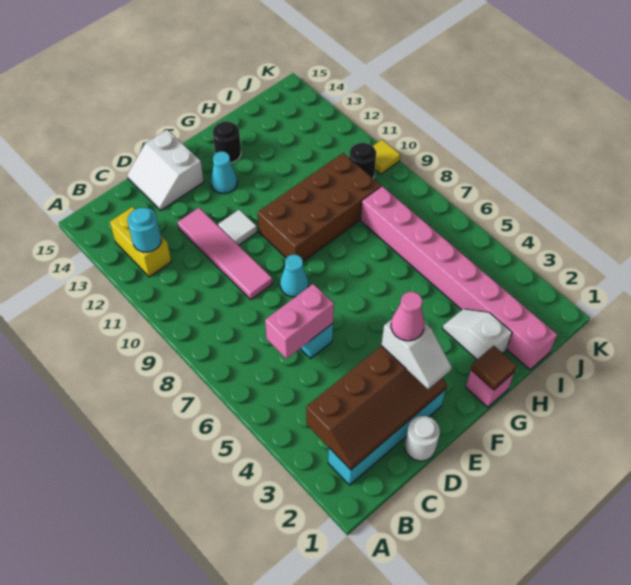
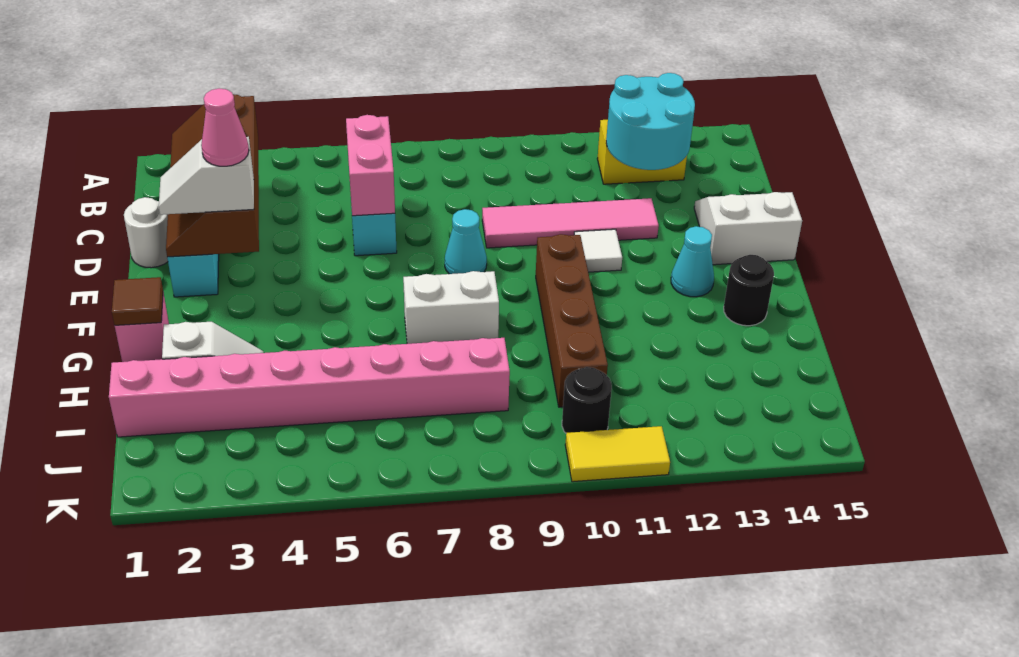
cyan round brick B12 level 2 -> cyan round brick B12:C13 level 2
brown brick F9:I10 level 1 -> brown brick F10:I10 level 1
none -> white brick G7:G8 level 1
yellow tile K10 level 1 -> yellow tile K10:K11 level 1

